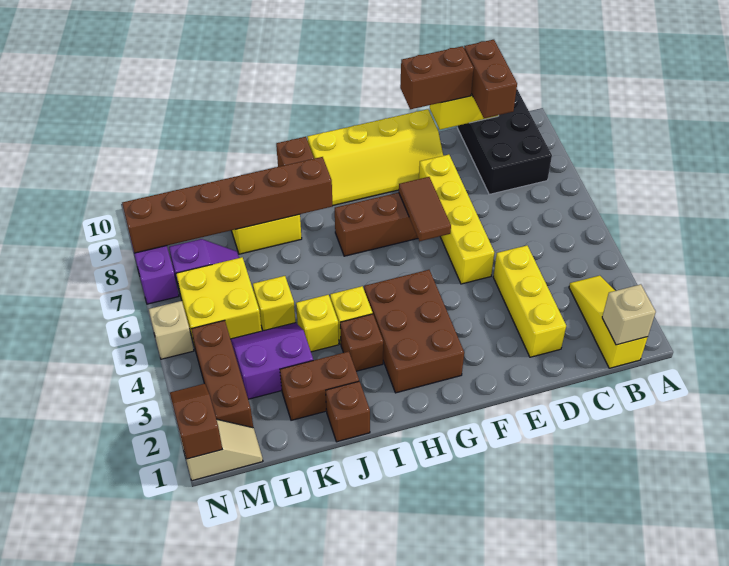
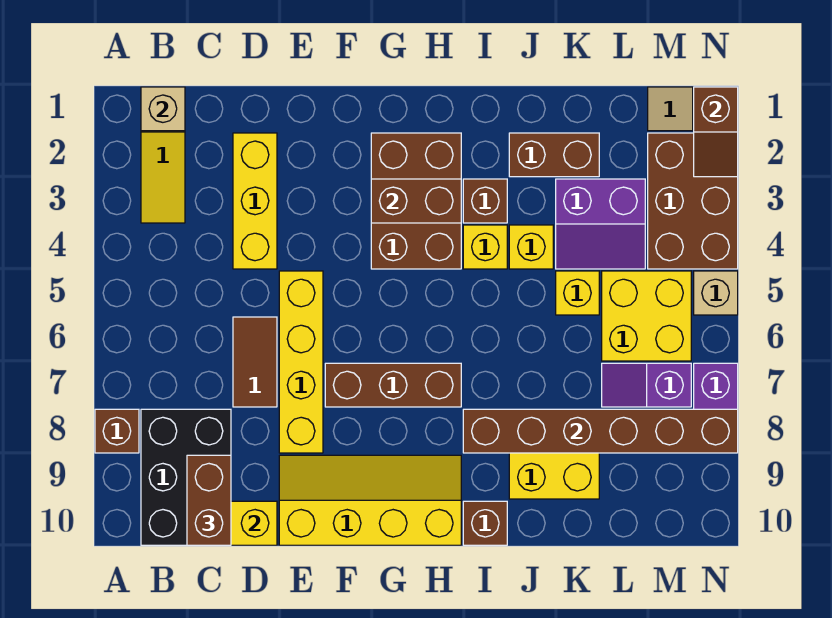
brown brick D10:E10 level 3 -> brown brick G3:H3 level 2
brown tile F6:F7 level 2 -> brown tile D6:D7 level 1
brown brick J1 level 1 -> brown brick A8 level 1
brown brick M2:M4 level 1 -> brown brick M2:N4 level 1

